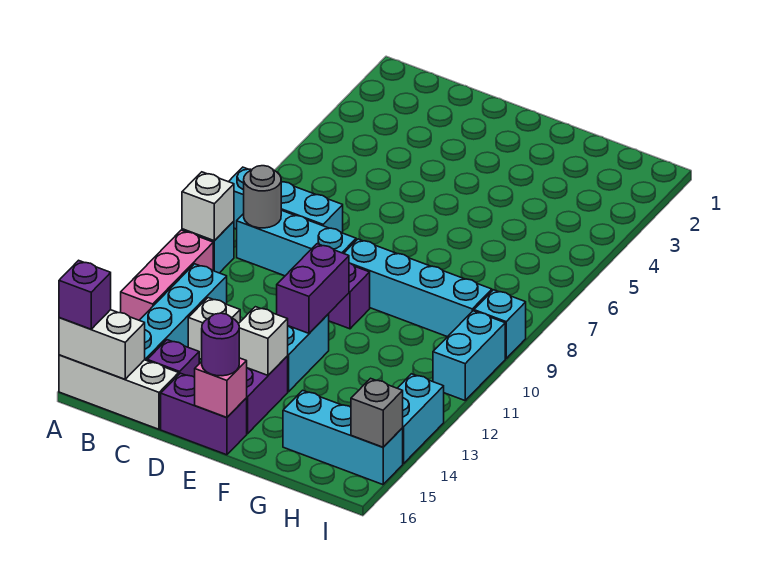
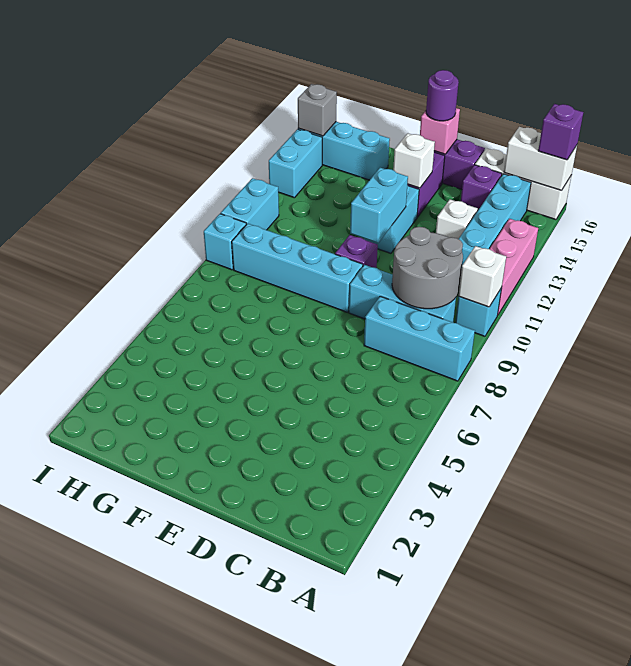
grey round brick B9 level 2 -> grey round brick B9:C10 level 2
purple brick E11:E12 level 2 -> cyan brick E11:E12 level 2

